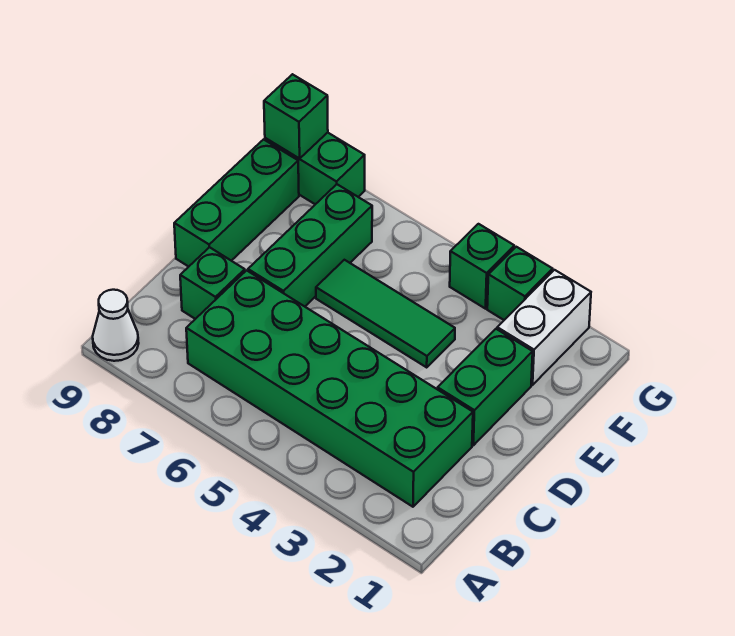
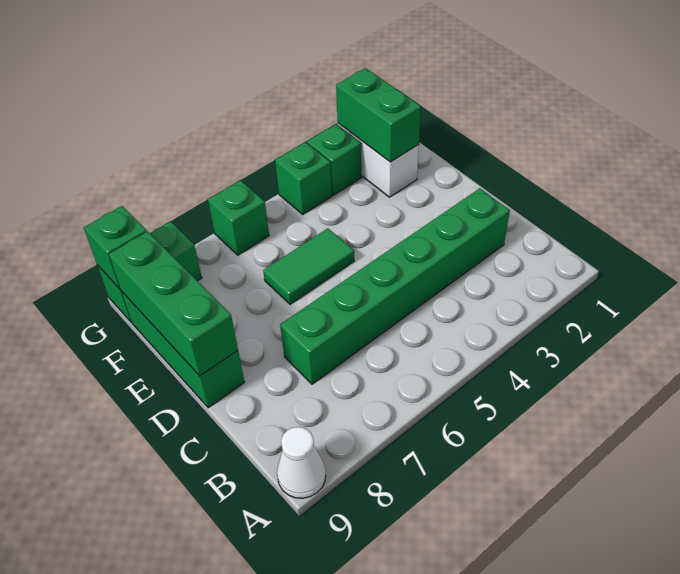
green brick B2:C7 level 1 -> green brick C2:C7 level 1
green brick C8 level 1 -> green brick G6 level 1
green brick D2:E2 level 1 -> green brick F2:G2 level 2
green brick D7:F7 level 1 -> green brick D9:F9 level 2
green tile E4:E6 level 1 -> green tile E5:E6 level 1

